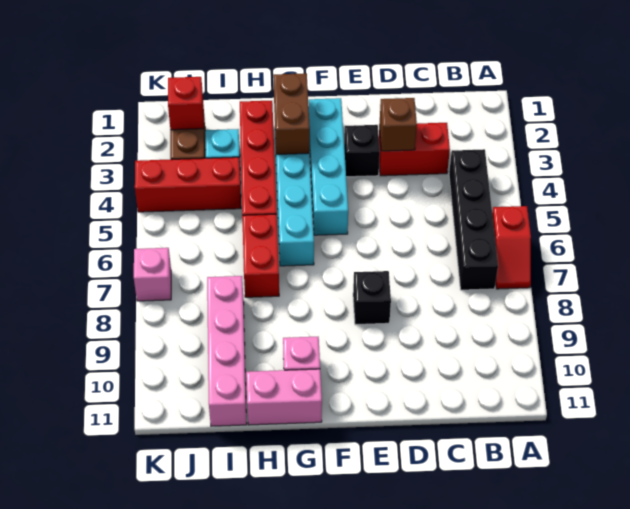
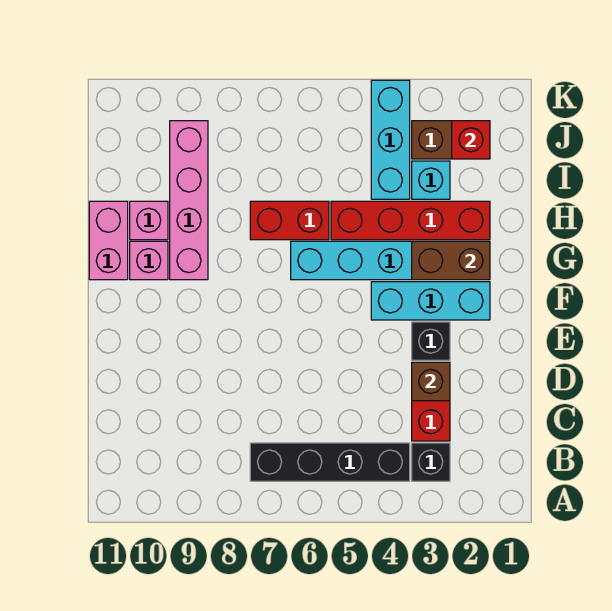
red slope A6:A7 level 1 top 6 -> none
black brick E8 level 1 -> black brick B3 level 1
cyan brick F2:F5 level 1 -> cyan brick F2:F4 level 1
red brick I4:K4 level 1 -> cyan brick I4:K4 level 1
pink brick I8:I11 level 1 -> pink brick G9:J9 level 1
pink brick K7 level 1 -> pink brick H10 level 1

